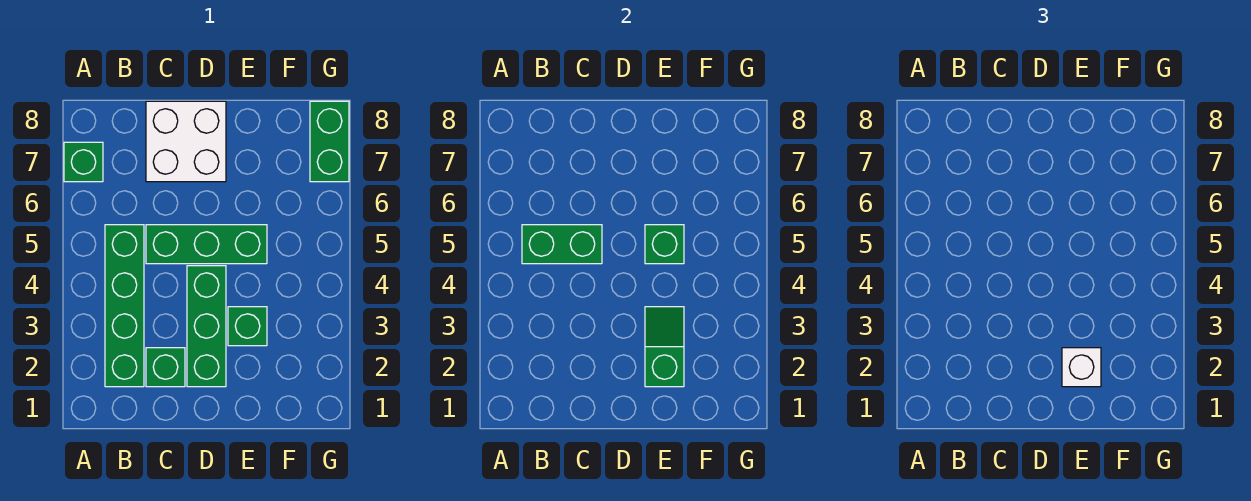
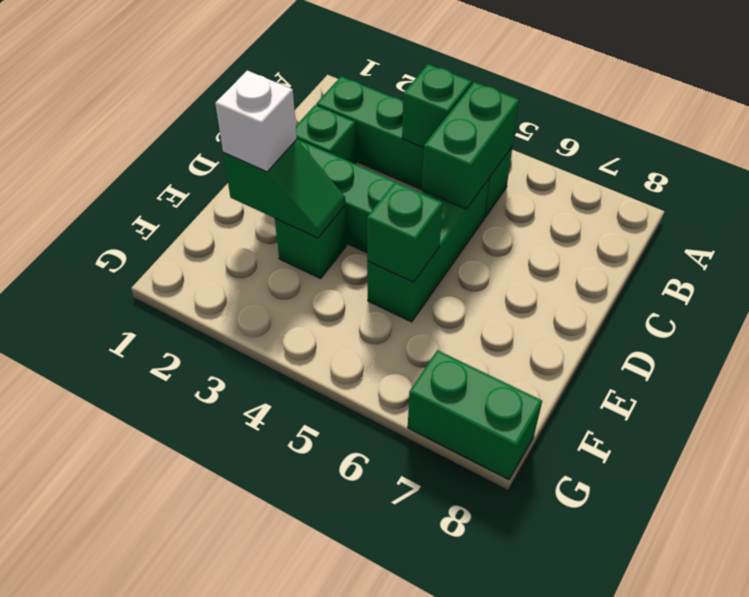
green brick A7 level 1 -> green brick B4 level 2
white brick C7:D8 level 1 -> none

